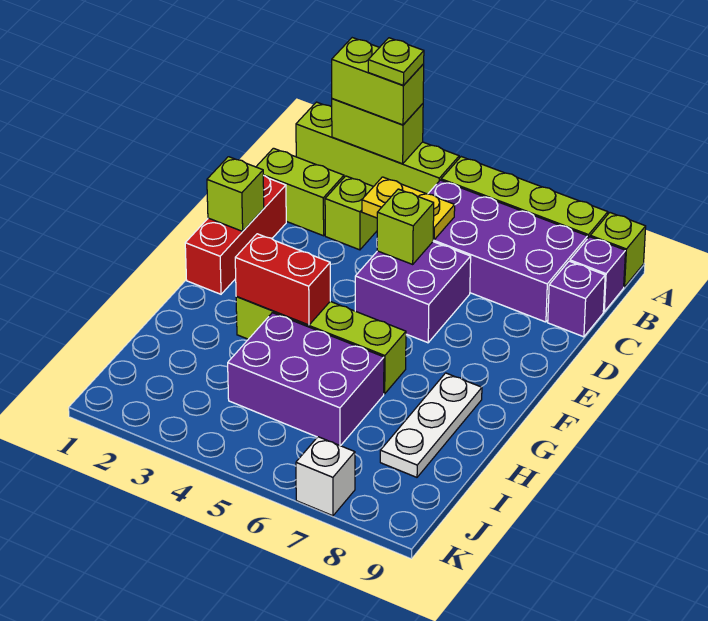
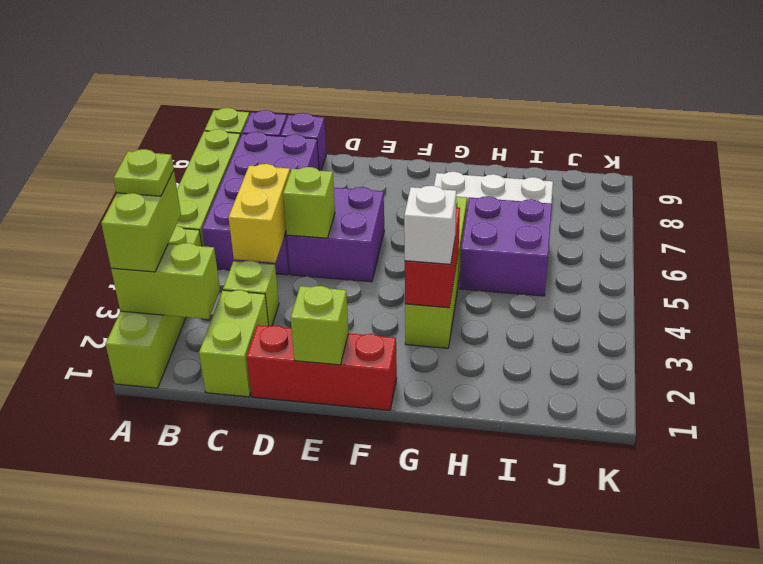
lime brick A2:A3 level 2 -> lime brick A2:B2 level 2
yellow plate C4:C5 level 2 -> yellow brick C4:C5 level 2
purple brick H4:I6 level 1 -> purple brick H5:I6 level 1
white brick K7 level 1 -> white brick G3 level 3

